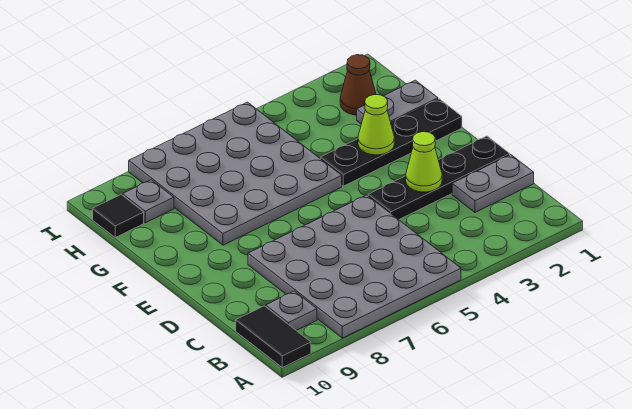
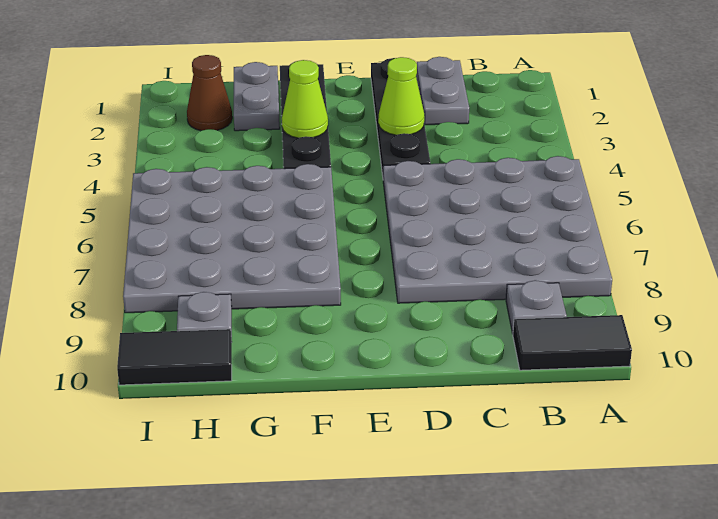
black tile H10 level 1 -> black tile H10:I10 level 1

